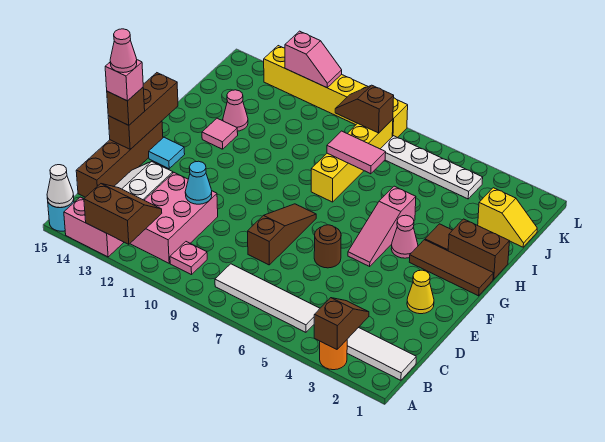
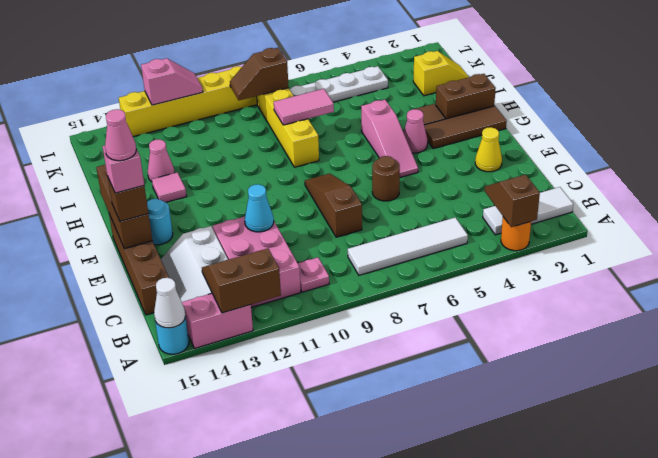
cyan tile F14 level 1 -> cyan round brick F14 level 1

